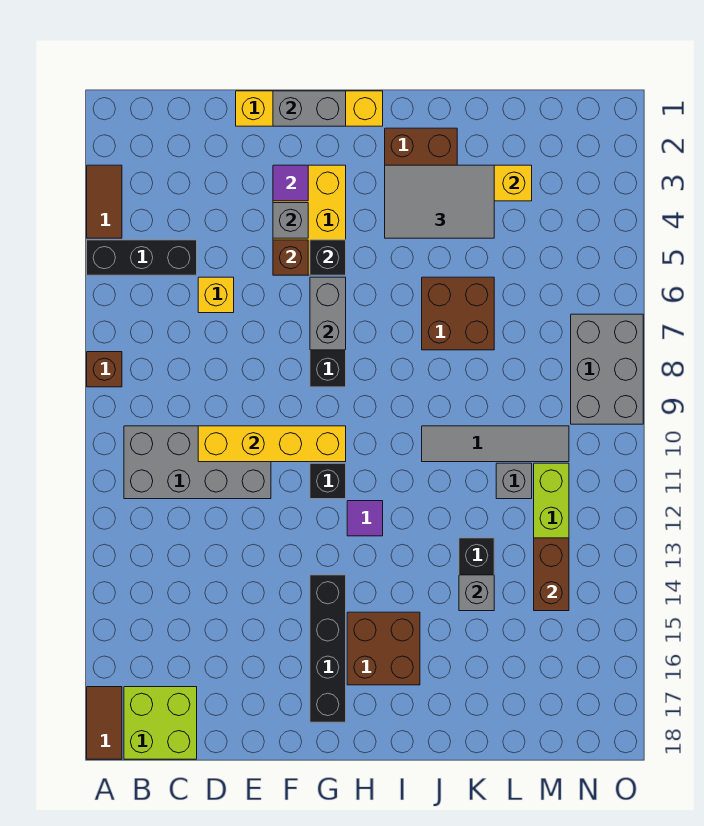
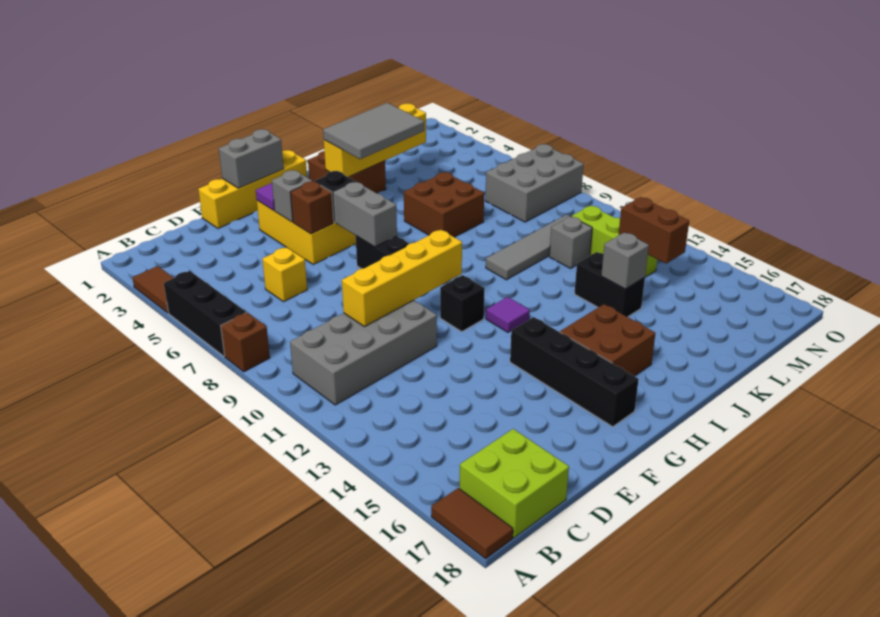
black brick A5:C5 level 1 -> black brick A5:A7 level 1
grey brick N7:O9 level 1 -> grey brick M7:O8 level 1

